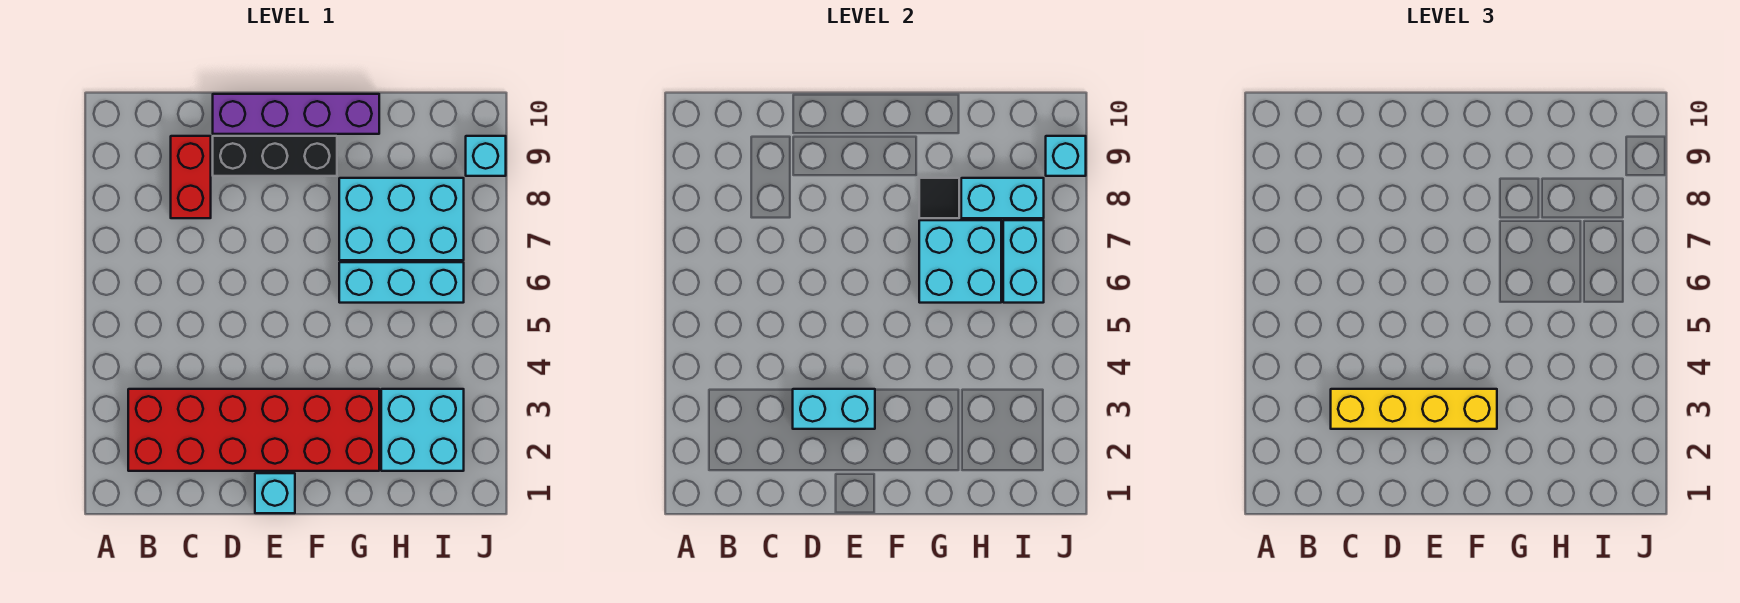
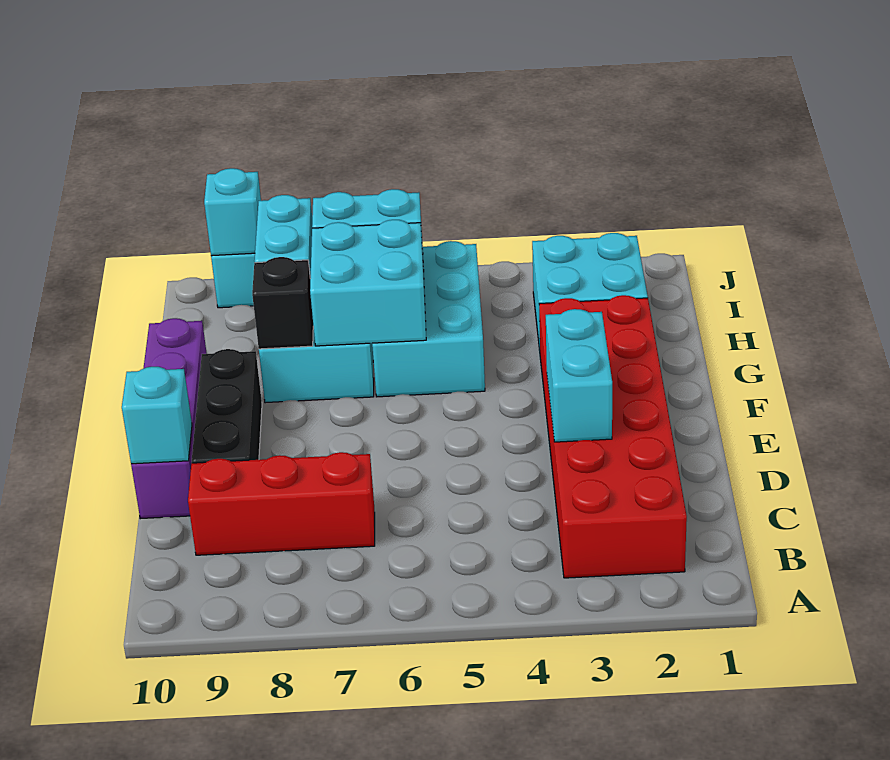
yellow brick C3:F3 level 3 -> none
red brick C8:C9 level 1 -> red brick C7:C9 level 1
cyan brick E1 level 1 -> cyan brick D10 level 2
cyan brick G6:I6 level 1 -> cyan brick G5:I6 level 1
black tile G8 level 2 -> black brick G8 level 2

